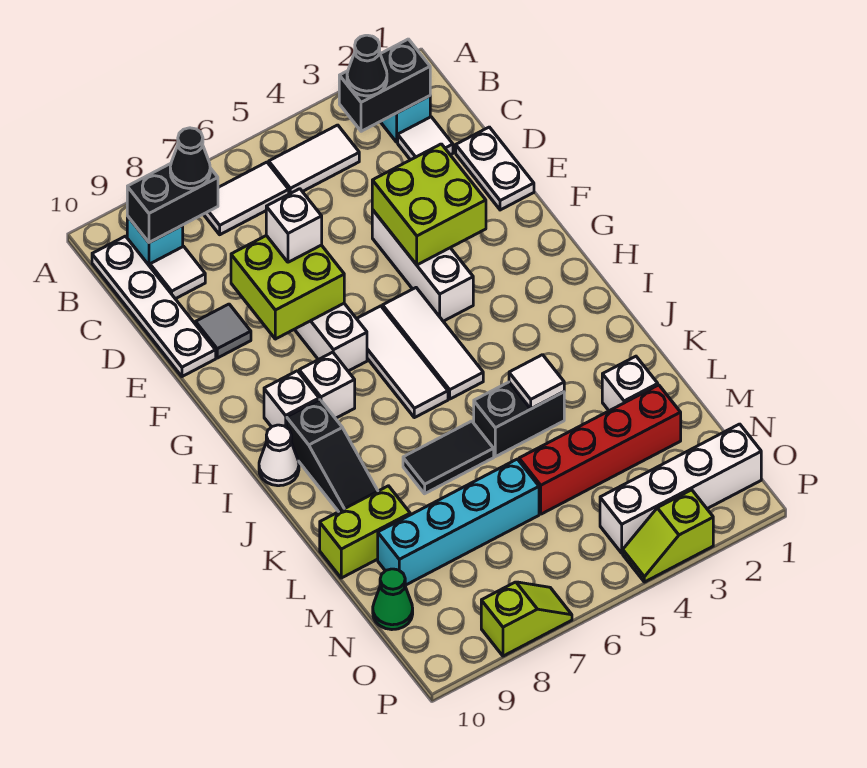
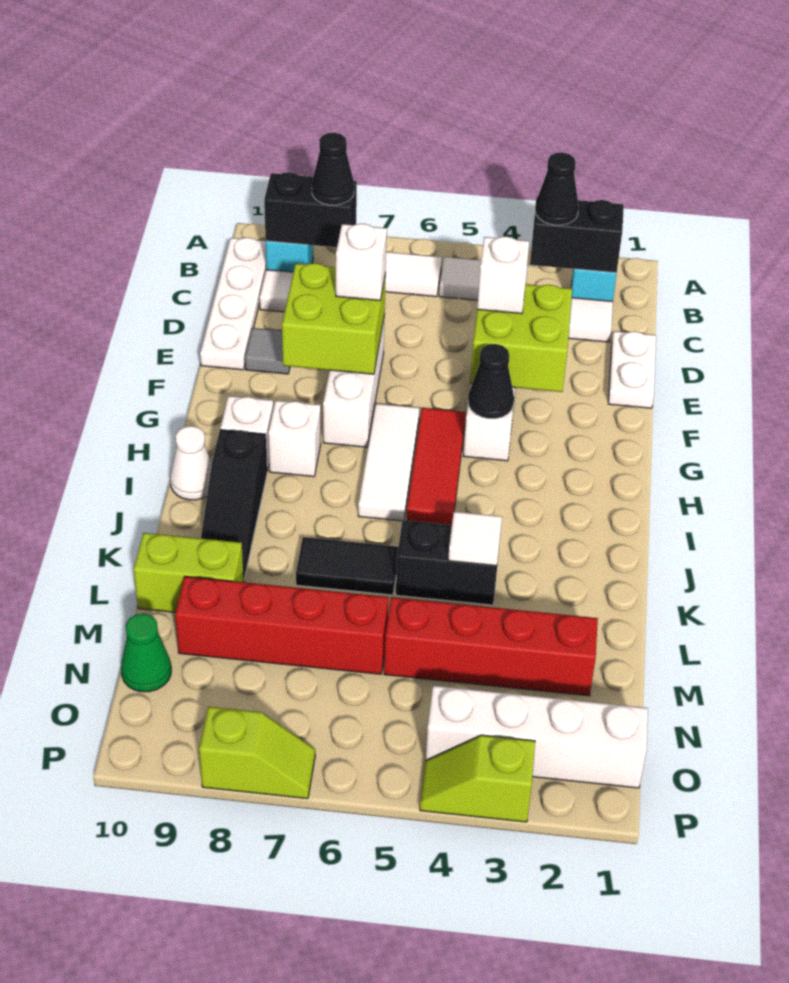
none -> black cone G4 level 2
white tile G5:I5 level 1 -> red tile G5:I5 level 1
white brick L2 level 1 -> white brick E4 level 3
cyan brick M6:M9 level 1 -> red brick M6:M9 level 1

